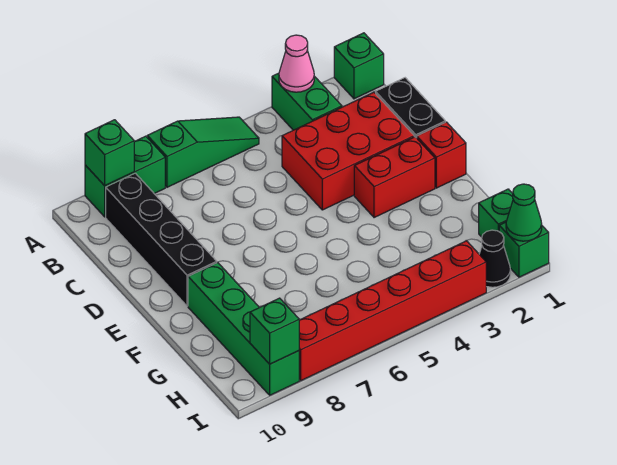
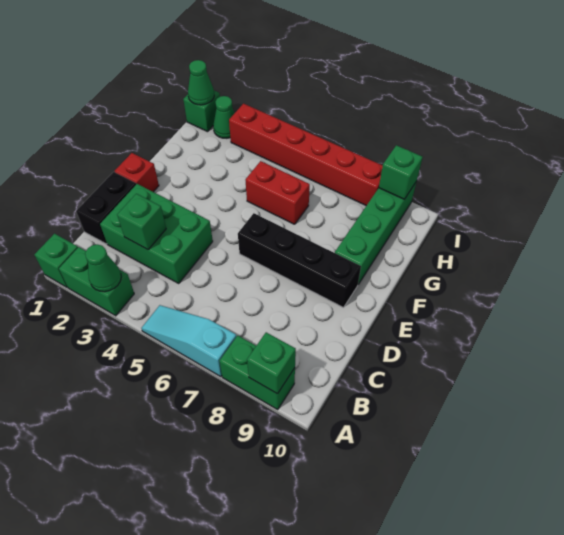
green brick A3:B3 level 1 -> green brick A2:A3 level 1
pink cone A3 level 2 -> green cone A3 level 2
green slope A5:A7 level 1 top 7 -> cyan slope A5:A7 level 1 top 7
black brick B9:E9 level 1 -> black brick E6:E9 level 1
red brick C2:D4 level 1 -> green brick C2:D4 level 1
red brick E2:E3 level 1 -> red brick G5:G6 level 1
green brick H1 level 1 -> green brick C3 level 2
black cone I2 level 1 -> green cone I2 level 1

